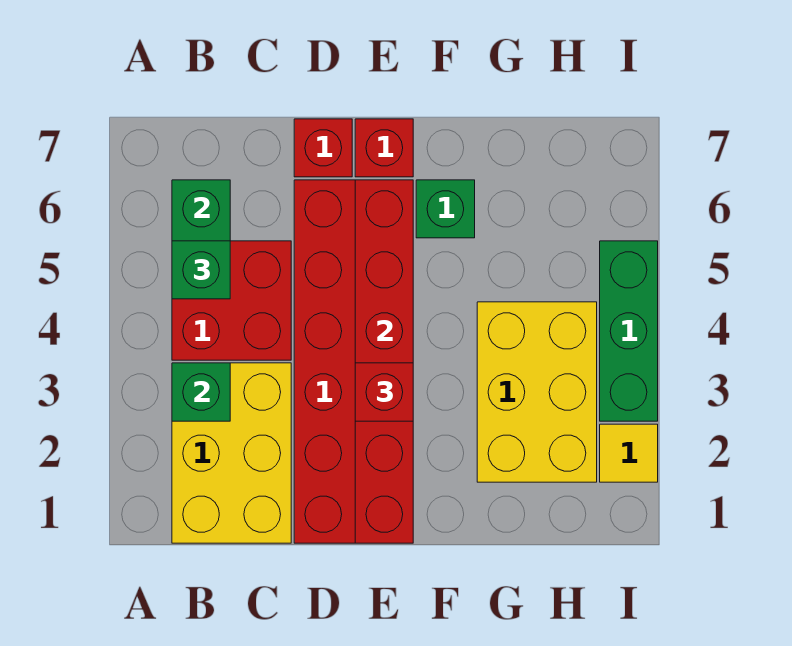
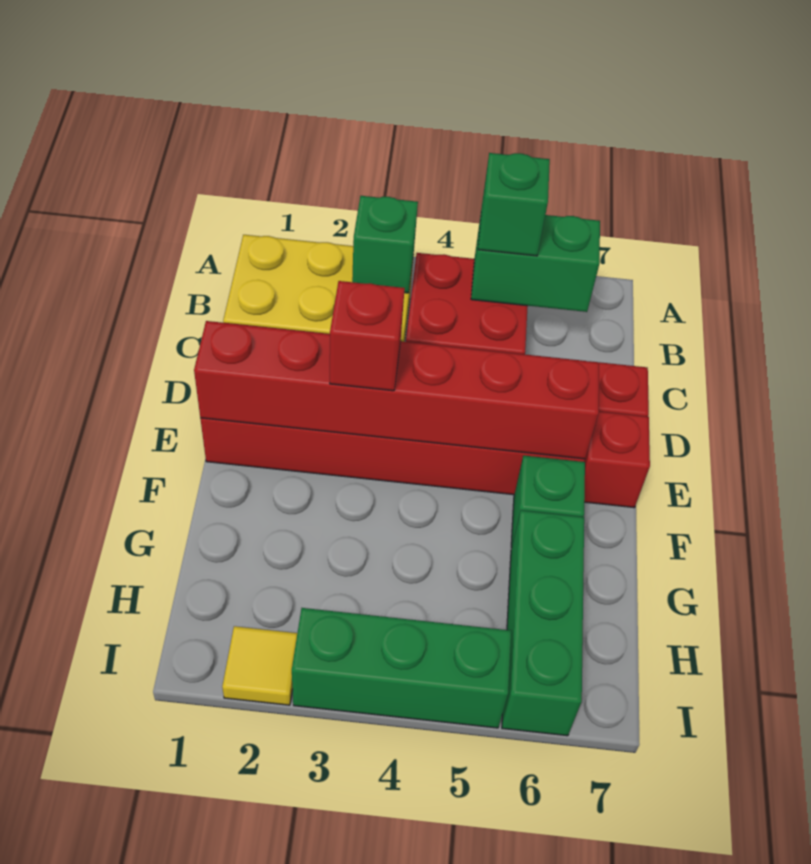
yellow brick G2:H4 level 1 -> none
none -> green brick G6:I6 level 1

